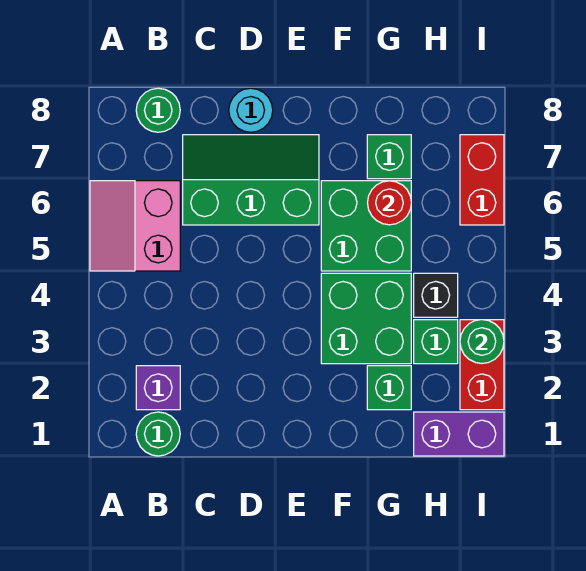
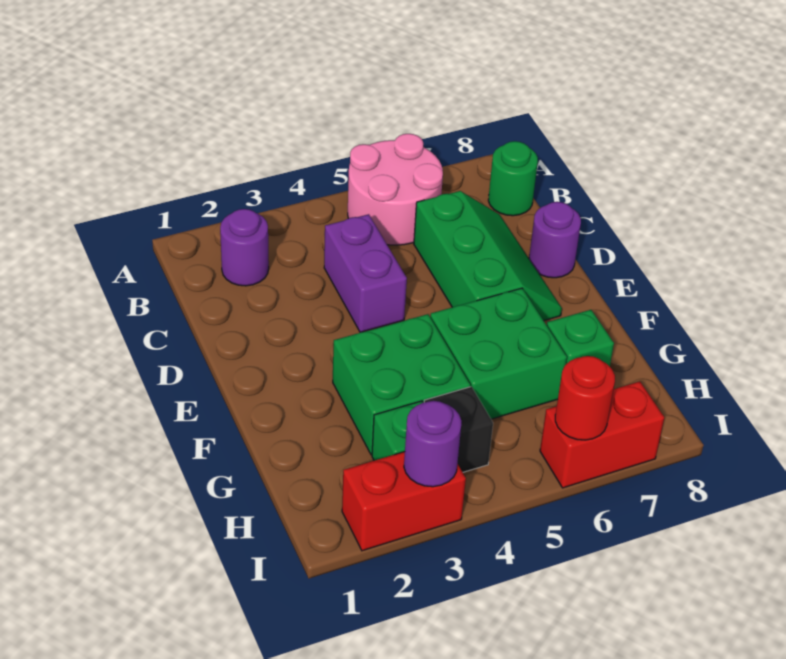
pink slope A5:B6 level 1 top B -> pink round brick A5:B6 level 1
green round brick B1 level 1 -> none
purple brick B2 level 1 -> purple round brick B2 level 1
cyan round brick D8 level 1 -> purple round brick D8 level 1
green brick G2 level 1 -> none
red round brick G6 level 2 -> red round brick I6 level 2
purple brick H1:I1 level 1 -> purple brick C4:D4 level 1
green round brick I3 level 2 -> purple round brick I3 level 2

